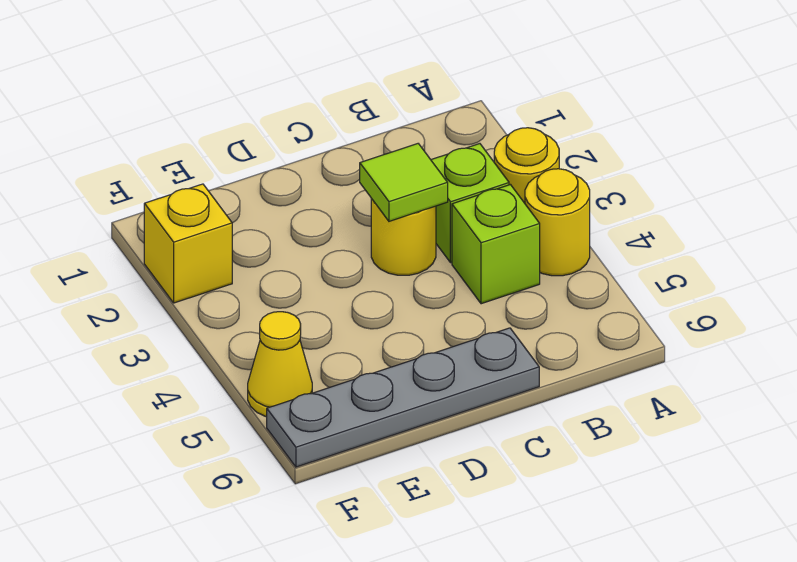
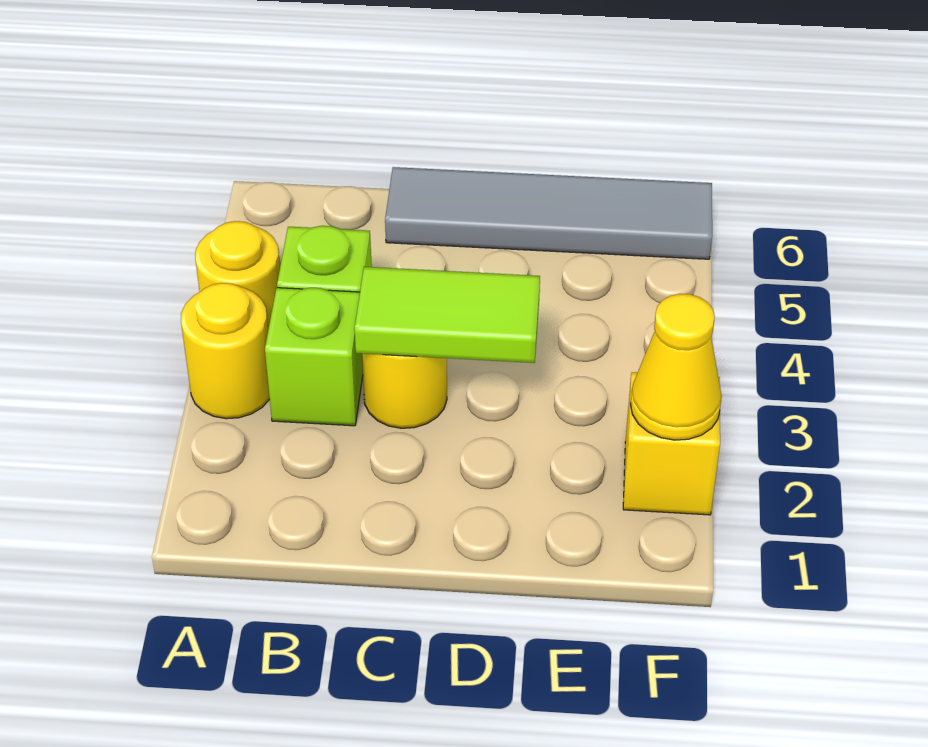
lime tile C3 level 2 -> lime tile C3:D3 level 2
grey plate C6:F6 level 1 -> grey tile C6:F6 level 1
yellow cone F5 level 1 -> yellow cone F2 level 2

